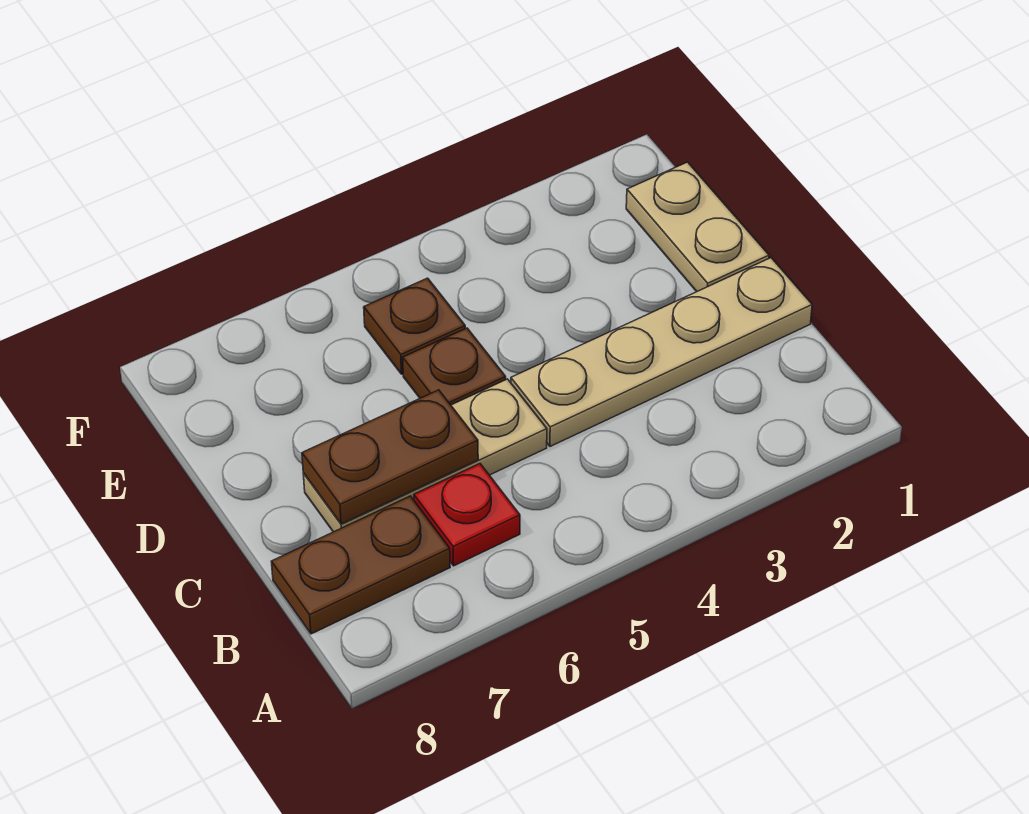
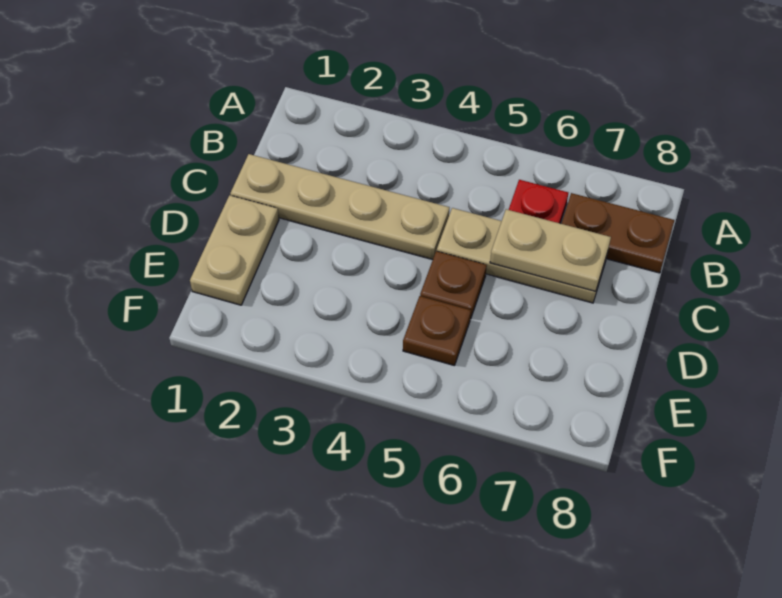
brown plate C6:C7 level 2 -> tan plate C6:C7 level 2

